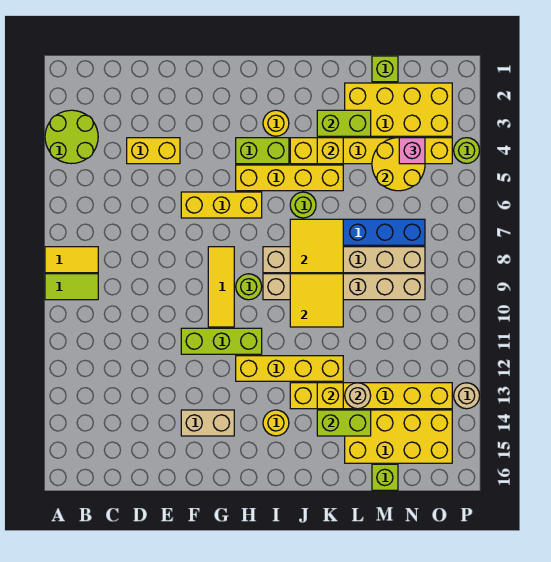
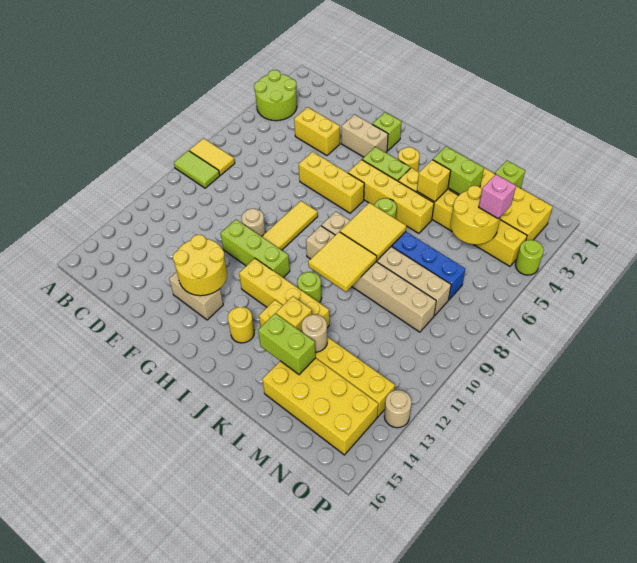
none -> tan brick F3:G3 level 1
none -> tan round brick F10 level 1
none -> yellow round brick F13:G14 level 2
lime round brick H9 level 1 -> lime round brick J11 level 1
lime brick M16 level 1 -> lime brick G2 level 1

